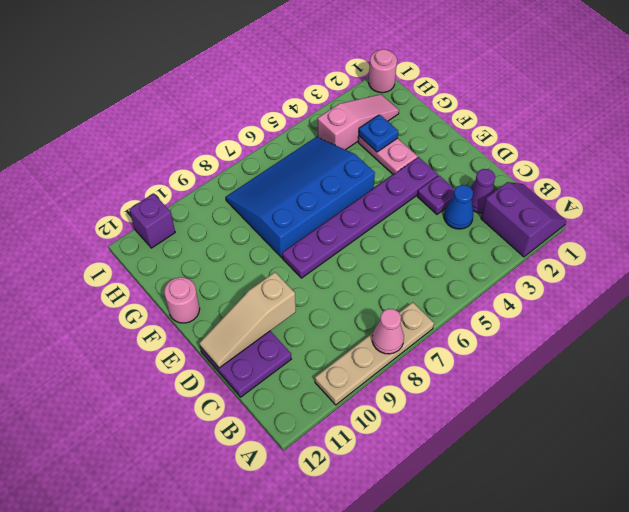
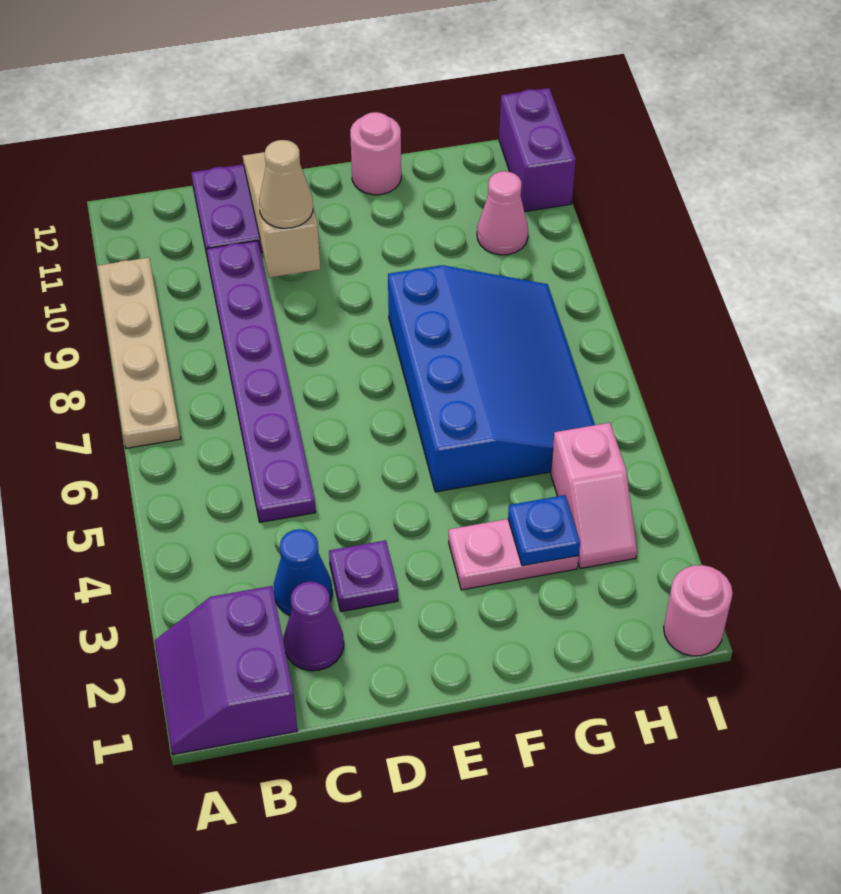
purple slope A1:B2 level 1 top 2 -> purple slope A1:B2 level 1 top B
pink cone A8 level 2 -> pink cone H10 level 1
none -> tan cone D10 level 3
purple plate E3:E8 level 1 -> purple plate C5:C10 level 1
pink slope H2:H4 level 1 top 4 -> pink slope H3:H4 level 1 top 4
purple brick I11 level 1 -> purple brick I11:I12 level 1

